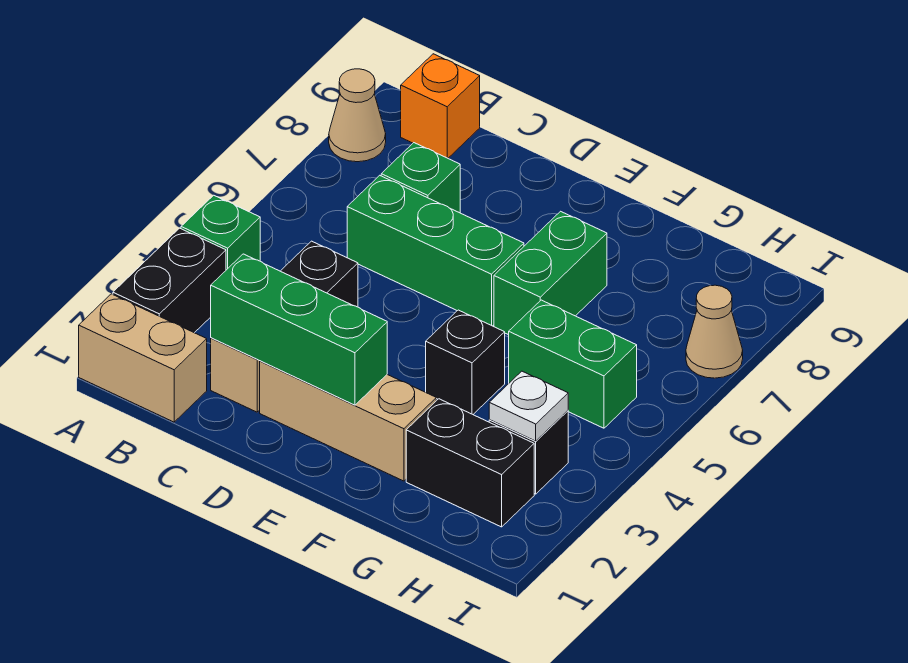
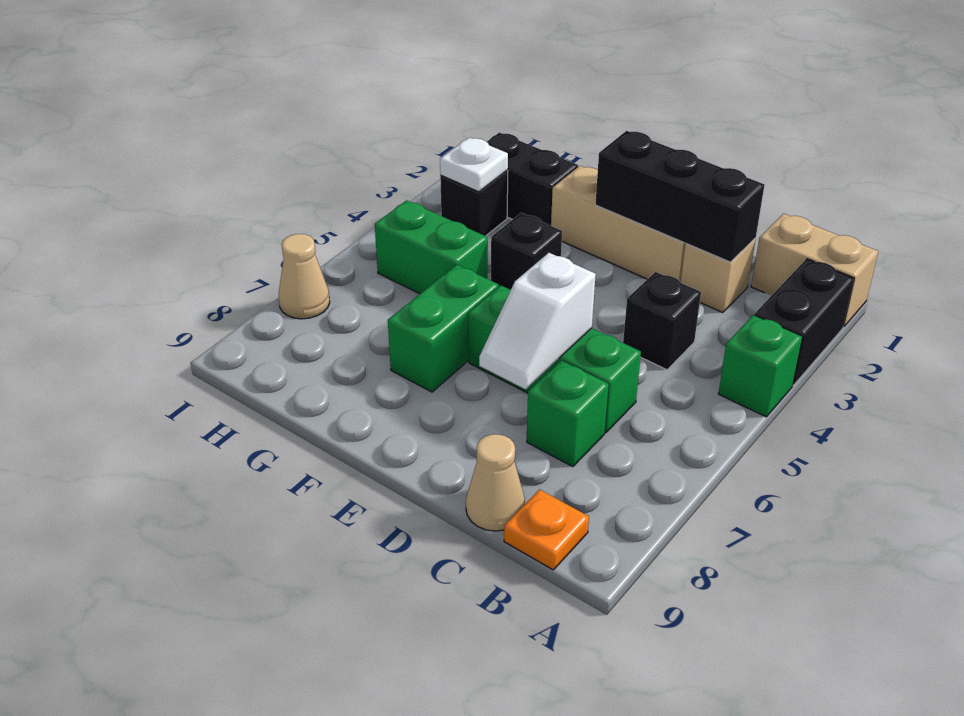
tan cone A8 level 1 -> tan cone C9 level 1
orange brick B9 level 1 -> orange plate B9 level 1
green brick C2:E2 level 2 -> black brick C2:E2 level 2
none -> white slope D6:D7 level 2 top 6

